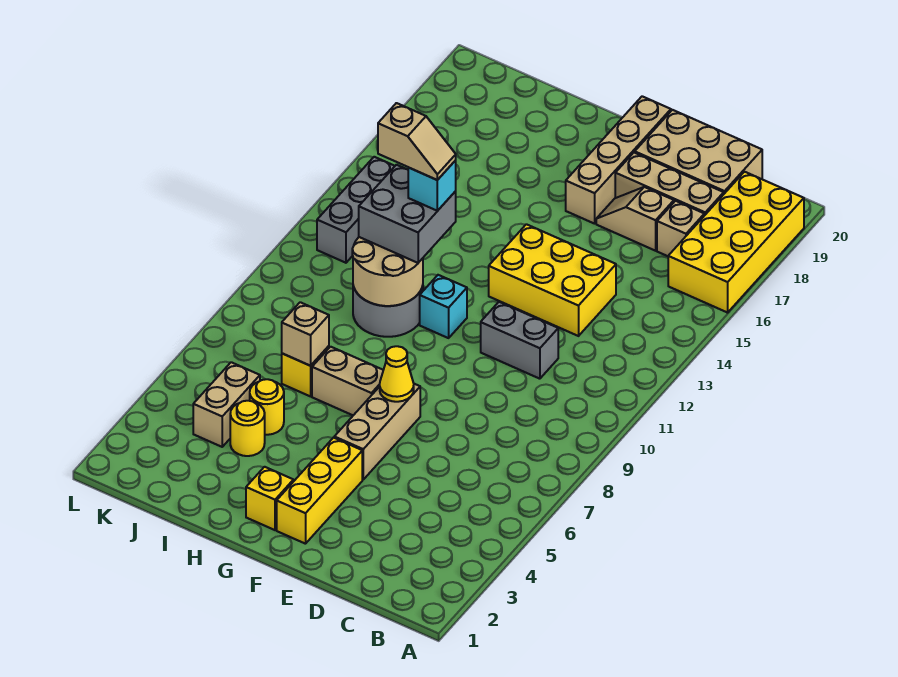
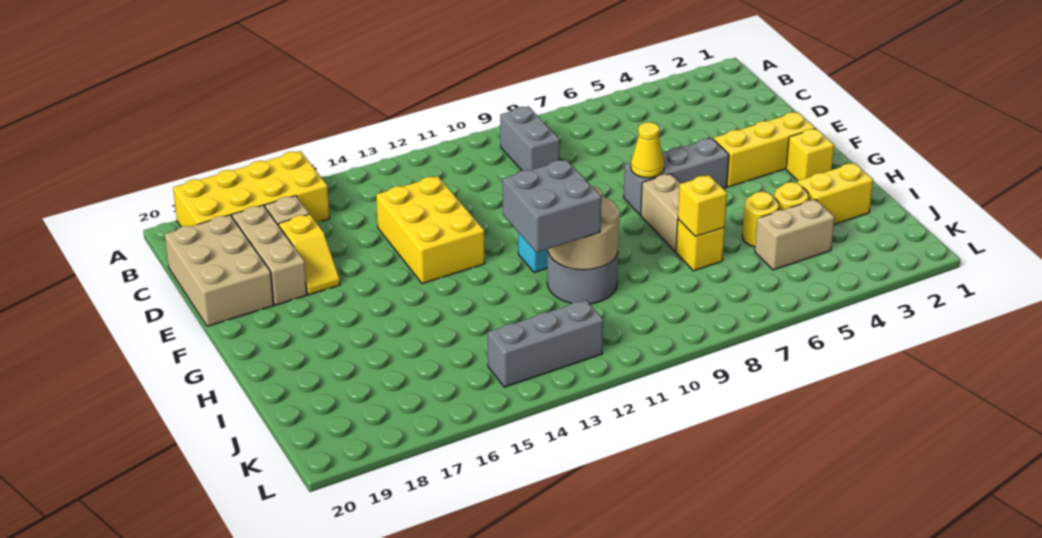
grey brick D11:E11 level 1 -> grey brick B9:C9 level 1
tan slope D17:E17 level 1 top D -> yellow slope D17:E17 level 1 top D
tan brick F5:F7 level 1 -> grey brick F5:F7 level 1
tan brick F17:F20 level 1 -> none
cyan brick H12 level 4 -> none
tan slope H12:I12 level 5 top I -> none
none -> yellow brick I2:I3 level 1
tan brick I7 level 2 -> yellow brick I7 level 2

